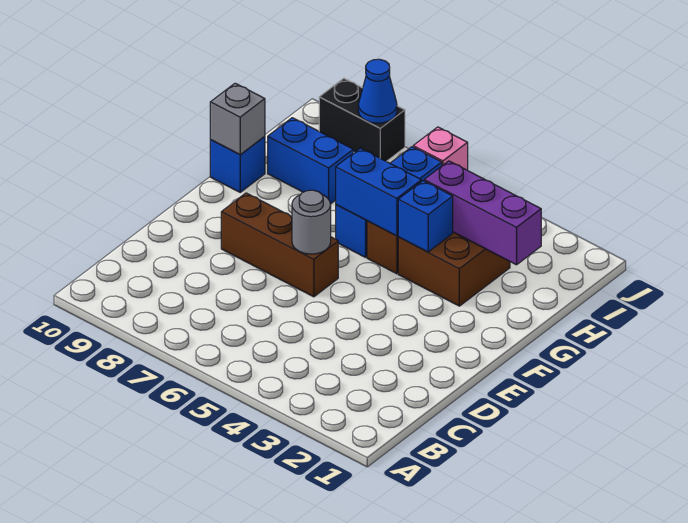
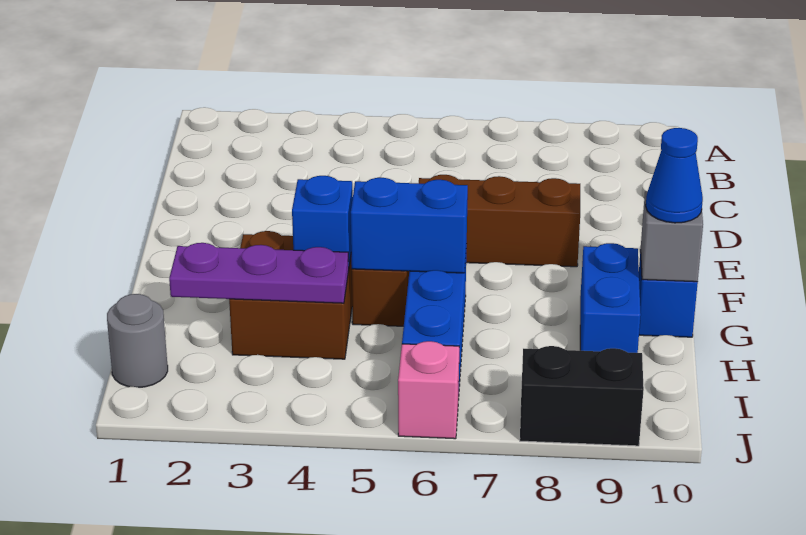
grey round brick E6 level 2 -> grey round brick I1 level 1
purple brick H2:H4 level 2 -> purple plate H2:H4 level 2
blue brick H8:H9 level 1 -> blue brick G9:H9 level 1
blue cone J8 level 2 -> blue cone G10 level 3

